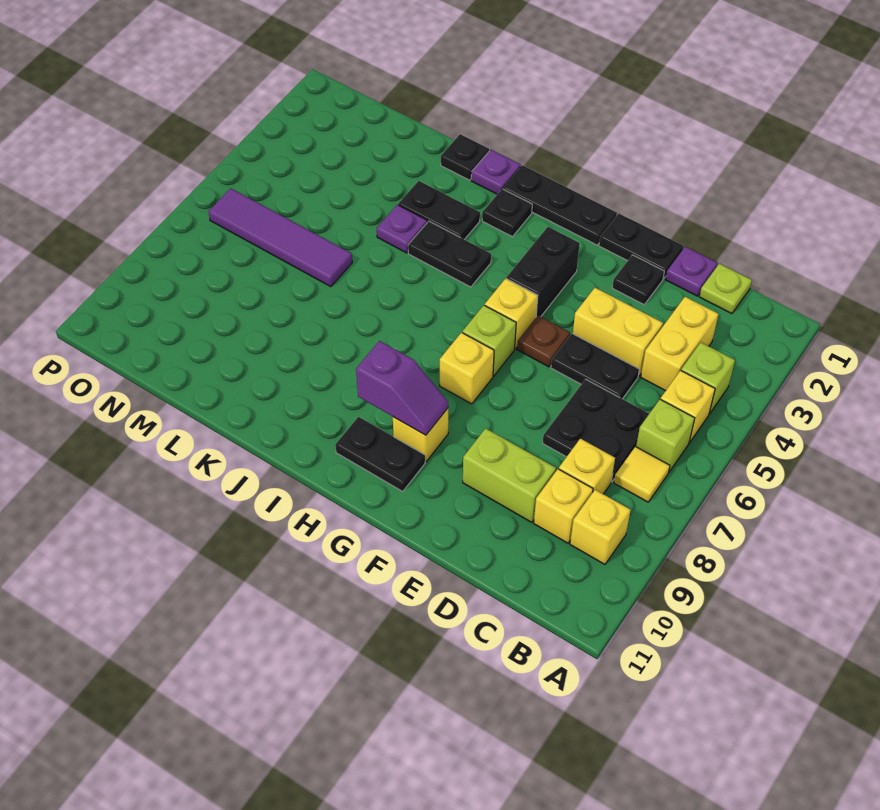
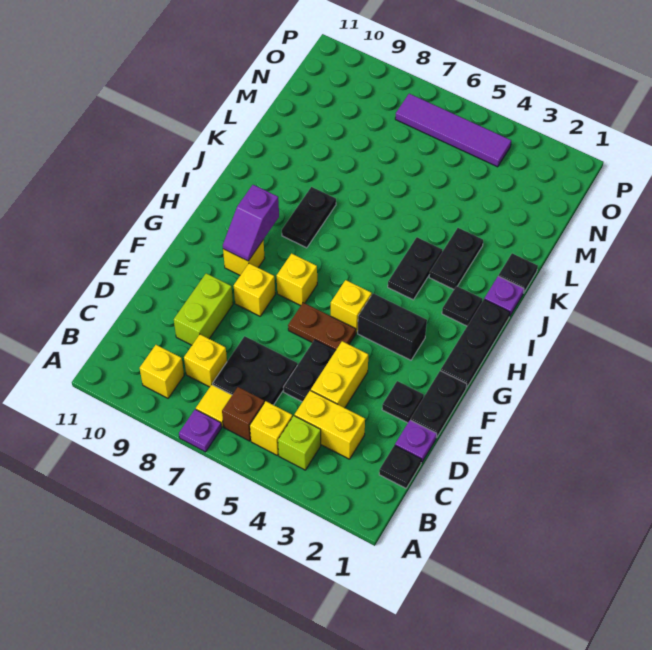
lime brick B6 level 1 -> brown brick B6 level 1
lime plate C1 level 1 -> black plate C1 level 1
yellow brick C9 level 1 -> yellow brick F8 level 1
brown plate F5 level 1 -> brown plate F5:F6 level 1
lime brick G6 level 1 -> none
black plate G10:H10 level 1 -> black plate I8:J8 level 1
purple plate K4 level 1 -> purple plate A7 level 1
purple tile L6:O6 level 1 -> purple tile O4:O7 level 1

